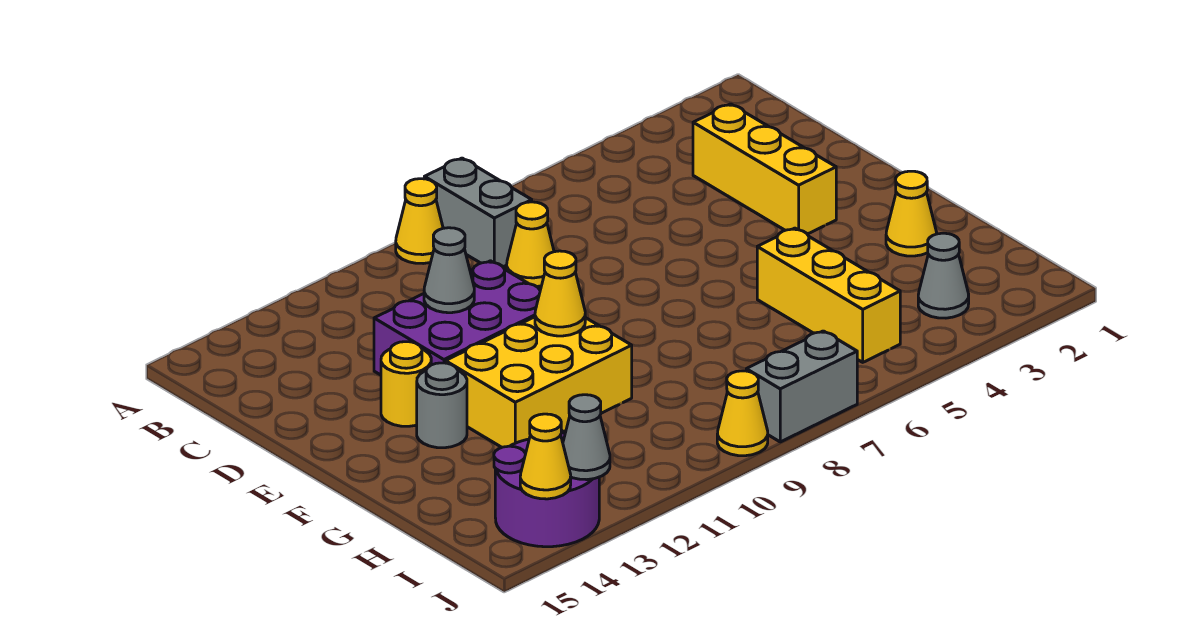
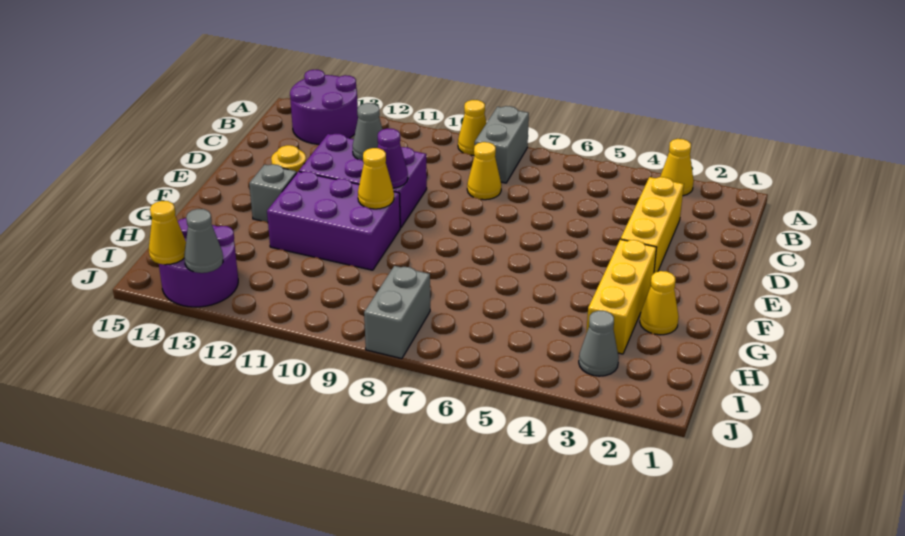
none -> purple round brick A13:B14 level 1
none -> purple cone E10 level 2
yellow brick F10:G12 level 1 -> purple brick F10:G12 level 1
grey round brick F13 level 1 -> grey brick F13 level 1
yellow brick G5:I5 level 1 -> yellow brick F3:H3 level 1
grey brick J7:J8 level 1 -> grey brick I8:J8 level 1
yellow cone J9 level 1 -> yellow cone A3 level 1

